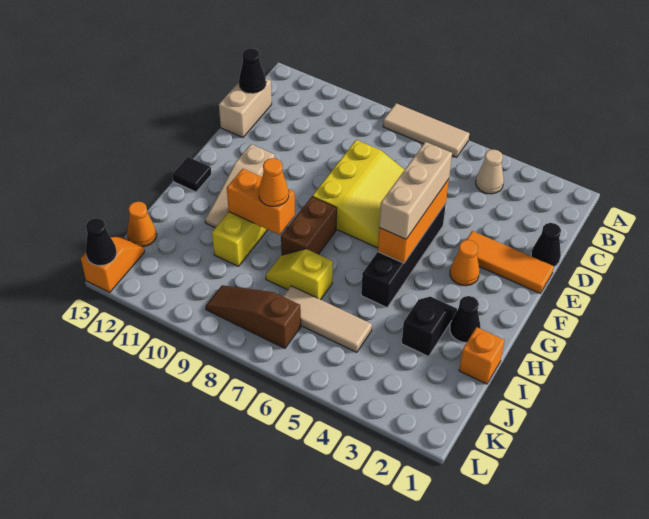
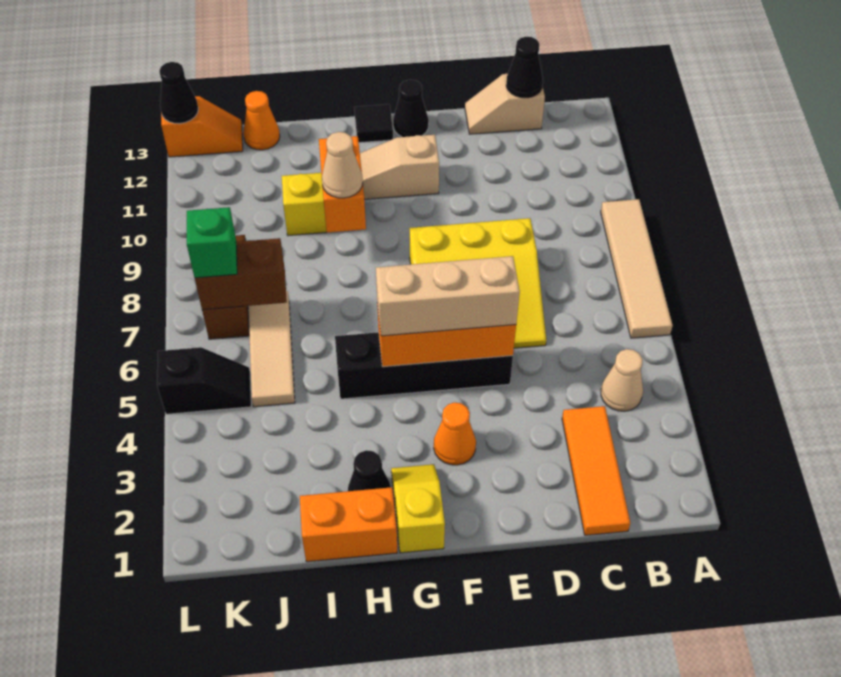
tan tile A6:A8 level 1 -> tan tile A6:A9 level 1
tan brick C13:D13 level 1 -> tan slope C13:D13 level 1 top C
black cone D1 level 1 -> black cone F13 level 1
orange tile E1:E3 level 1 -> orange tile C1:C3 level 1
brown brick G8:H8 level 1 -> brown brick J7:K7 level 2
black slope H3:I3 level 1 top I -> black slope K5:L5 level 1 top L
orange cone H9 level 3 -> tan cone H9 level 3
orange brick I1 level 1 -> orange brick H1:I1 level 1
yellow slope I7:I8 level 1 top 7 -> yellow slope G1:G2 level 1 top 1
none -> green brick K7 level 3

